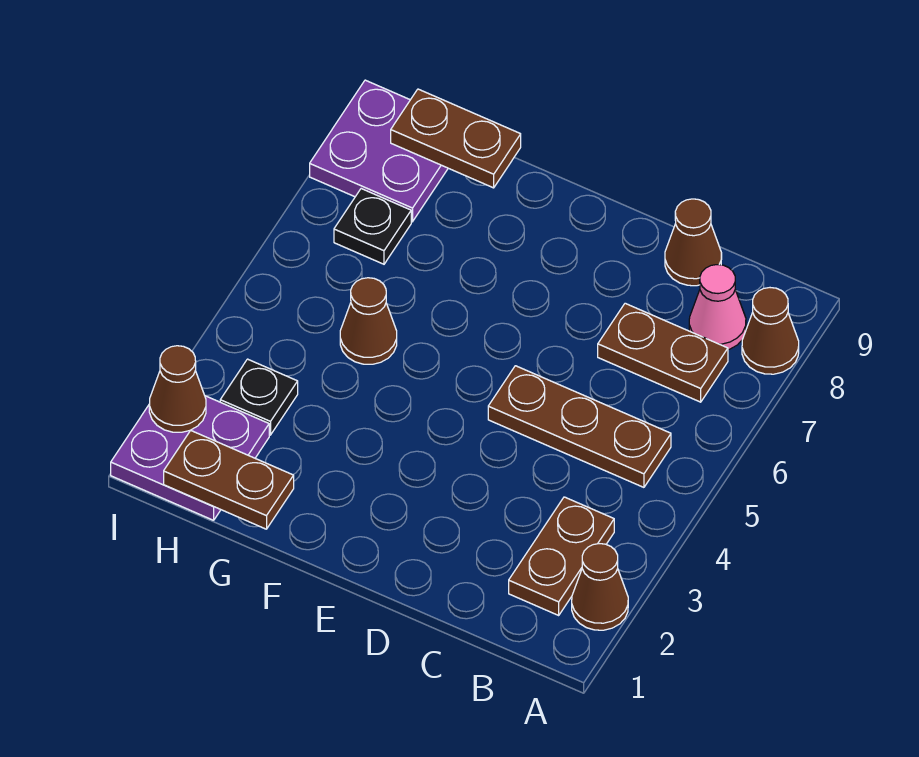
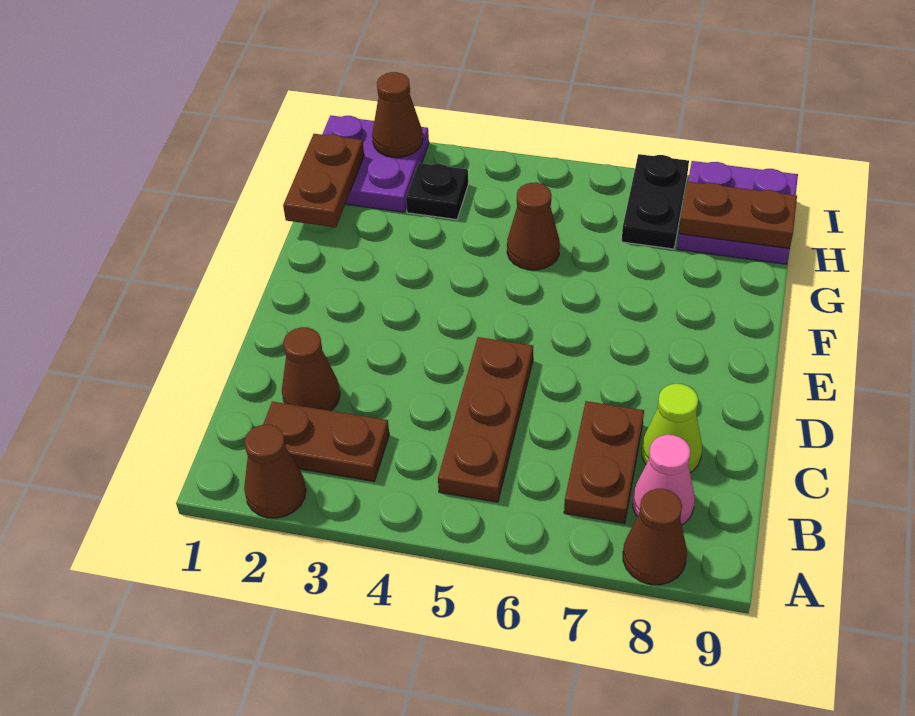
none -> lime cone C8 level 1
brown cone C9 level 1 -> brown cone C2 level 1
brown plate G9:H9 level 2 -> brown plate H8:H9 level 2
black plate H7 level 1 -> black plate H7:I7 level 1

